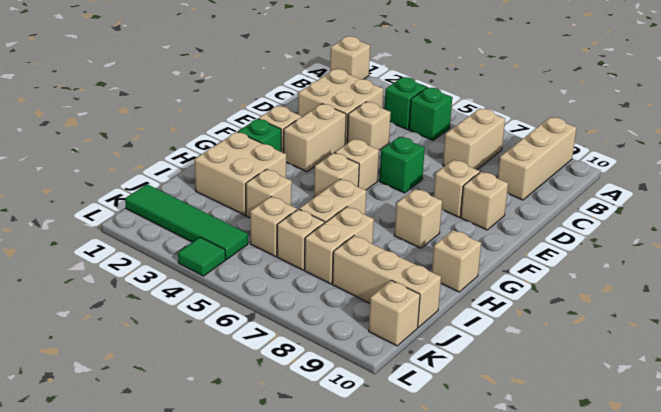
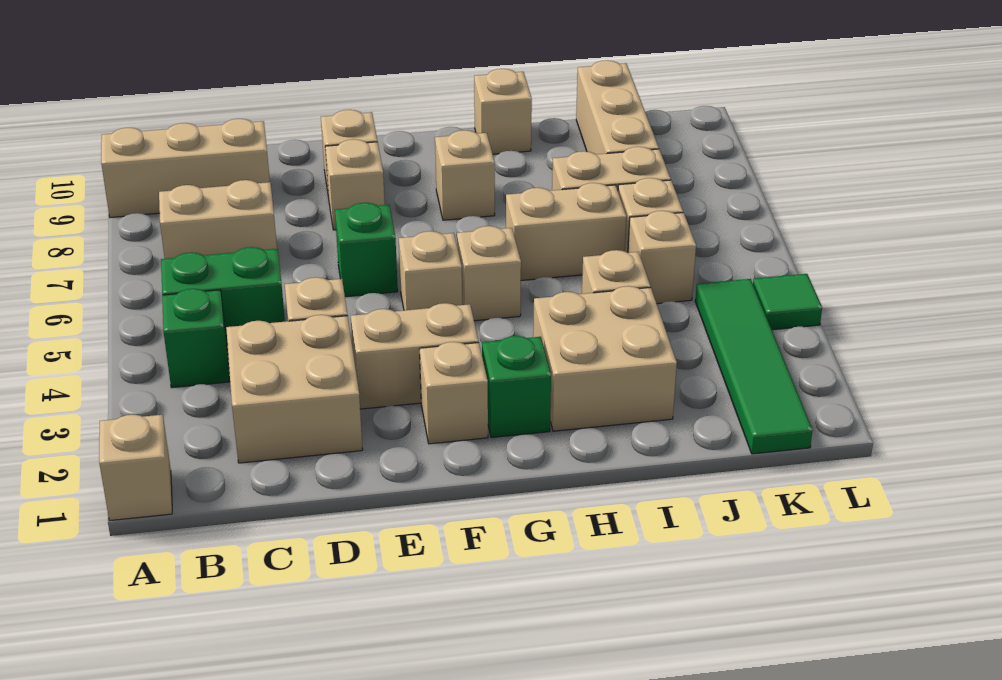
green brick B5 level 1 -> green brick B5:C5 level 1
tan brick K10 level 1 -> none

